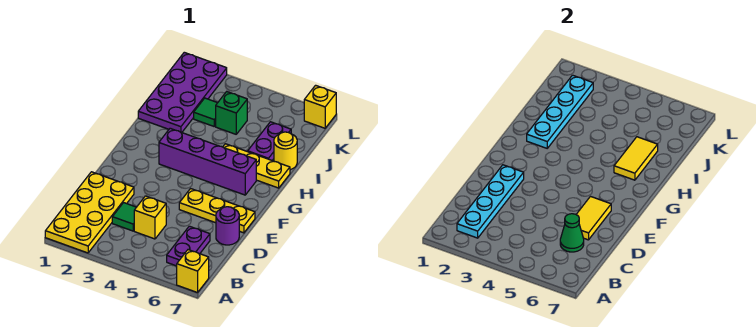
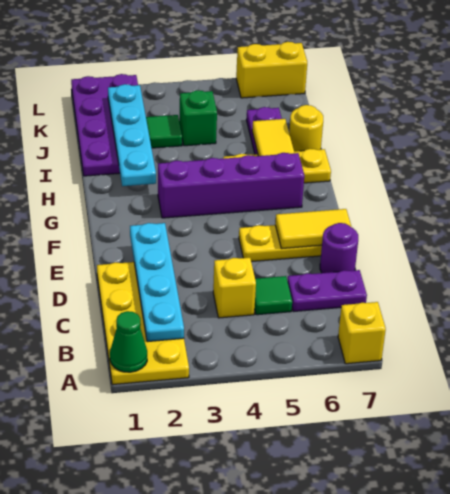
purple plate B6:C6 level 1 -> purple plate C6:C7 level 1
green tile C3 level 1 -> green tile C5 level 1
green cone C6 level 2 -> green cone A1 level 2
yellow tile D6:E6 level 2 -> yellow tile E6:E7 level 2
yellow brick L7 level 1 -> yellow brick L6:L7 level 1

